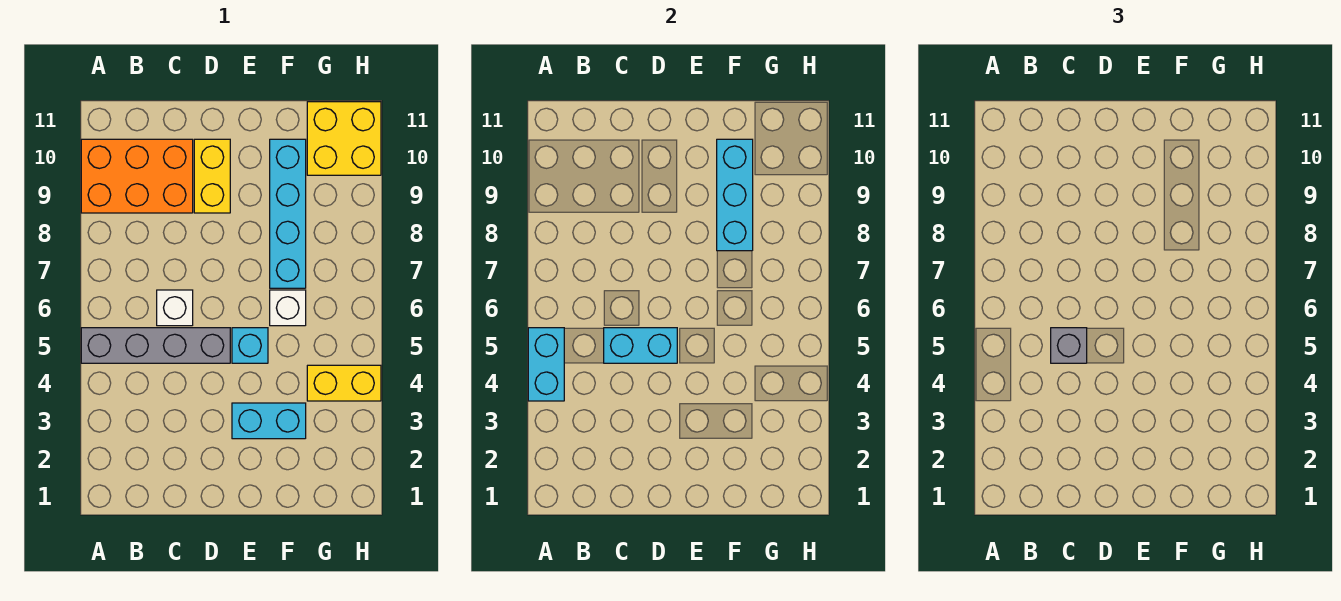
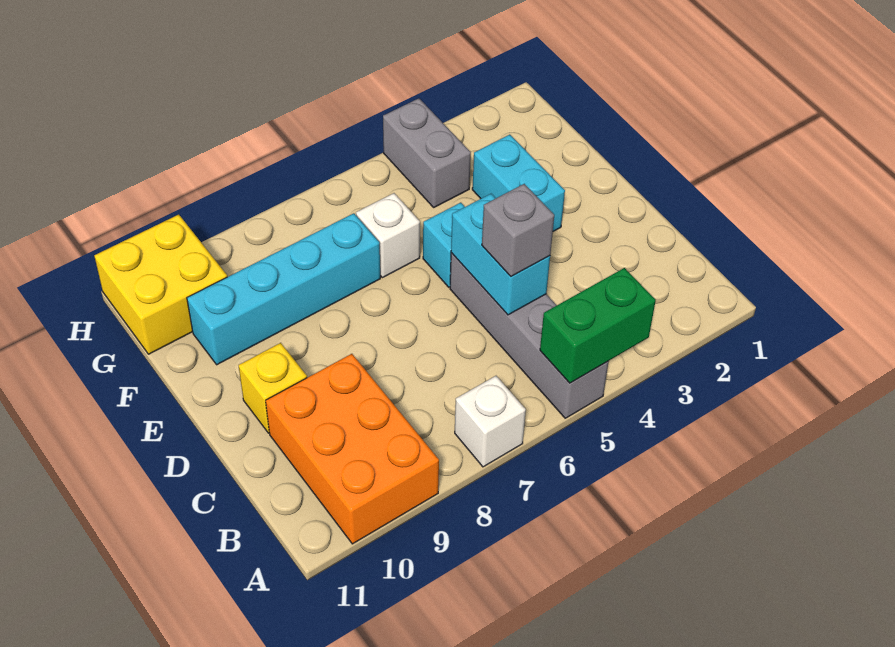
cyan brick A4:A5 level 2 -> green brick A4:A5 level 2
white brick C6 level 1 -> white brick A7 level 1
yellow brick D9:D10 level 1 -> yellow brick D10 level 1
cyan brick F8:F10 level 2 -> none
yellow brick G4:H4 level 1 -> grey brick G4:H4 level 1

